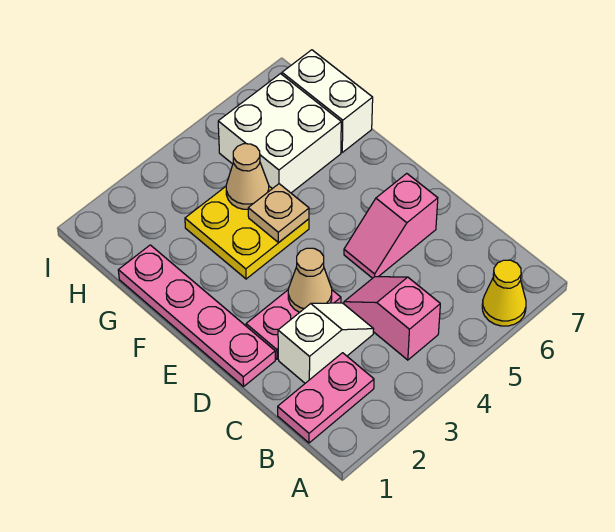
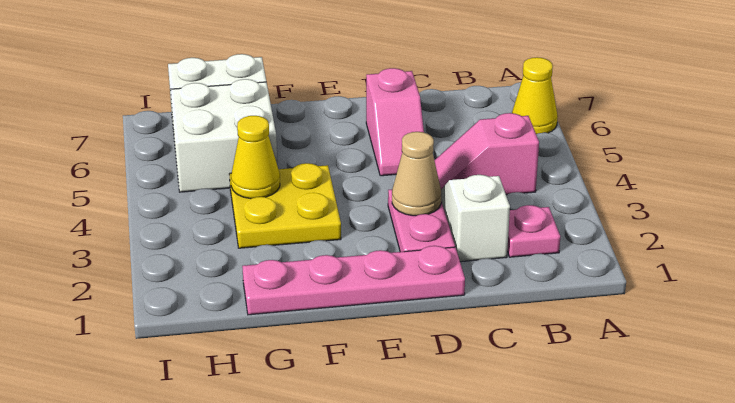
pink plate B1:B2 level 1 -> pink plate B2 level 1
tan plate F4 level 2 -> none
tan cone G4 level 2 -> yellow cone G4 level 2

